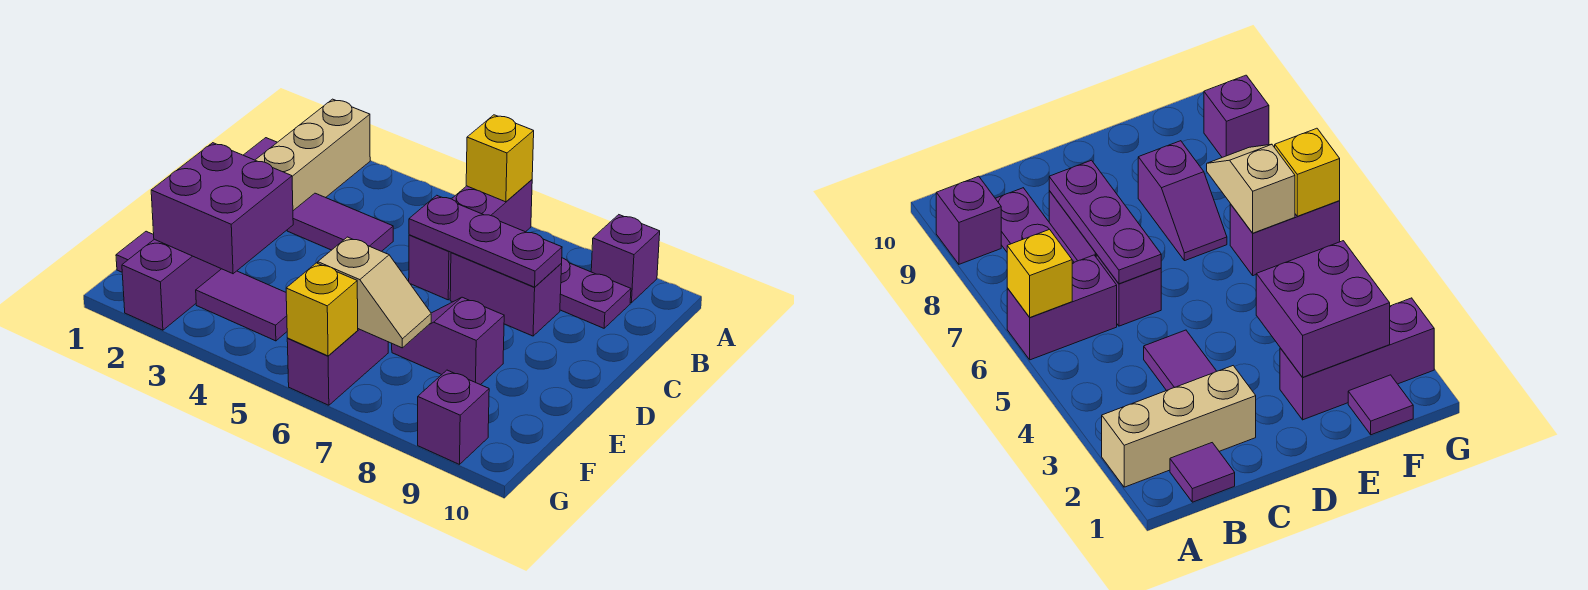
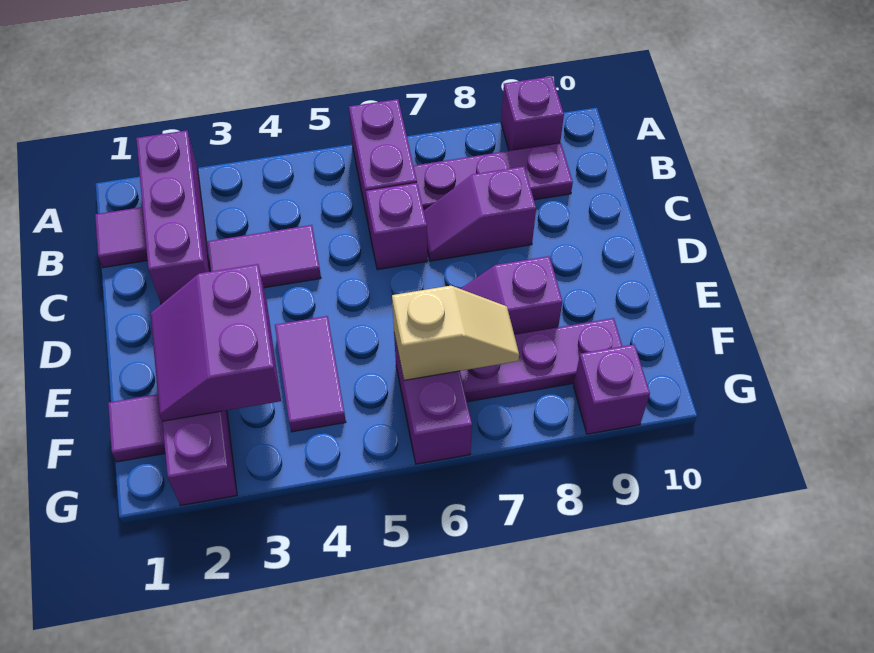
tan brick A2:C2 level 1 -> purple brick A2:C2 level 1
yellow brick A6 level 2 -> none
purple plate C6:C8 level 2 -> purple plate F7:F9 level 1
purple brick C7:C8 level 1 -> purple slope C7:C8 level 1 top 8
purple brick E2:F3 level 2 -> purple slope E2:F3 level 2 top 3
purple tile F3:F4 level 1 -> purple tile E4:F4 level 1
yellow brick G6 level 2 -> none

